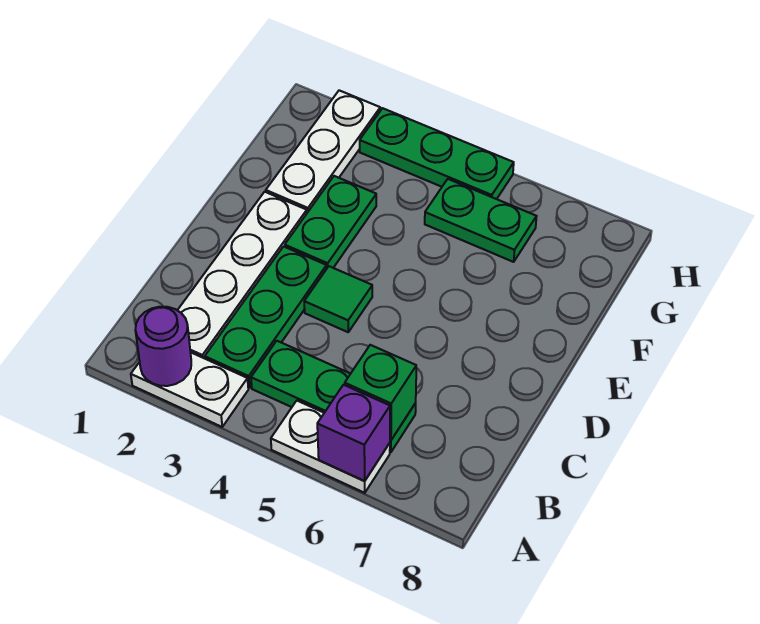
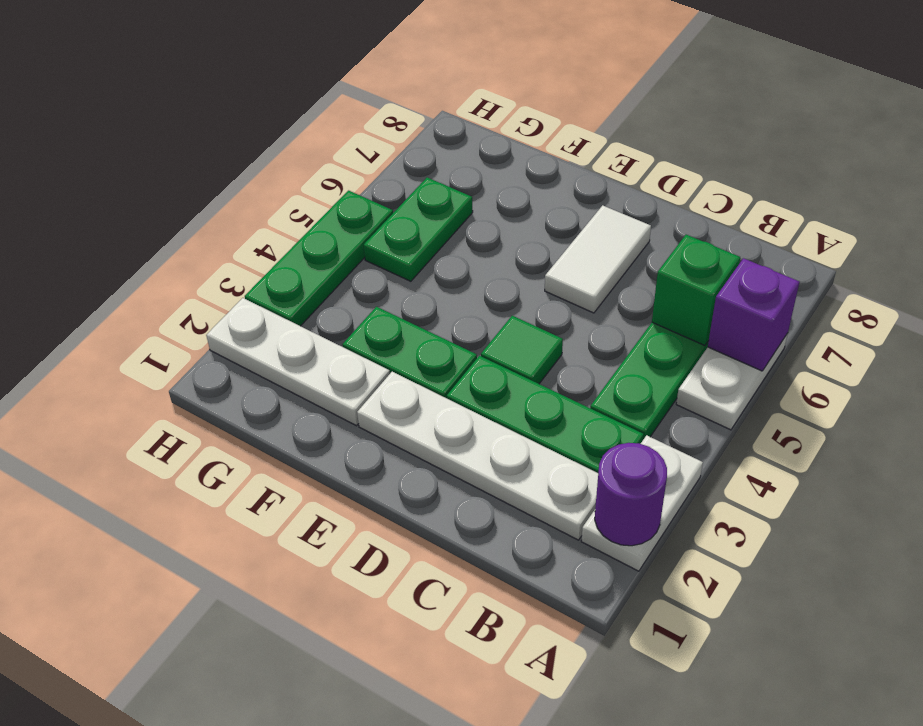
none -> white tile D6:D7 level 1

